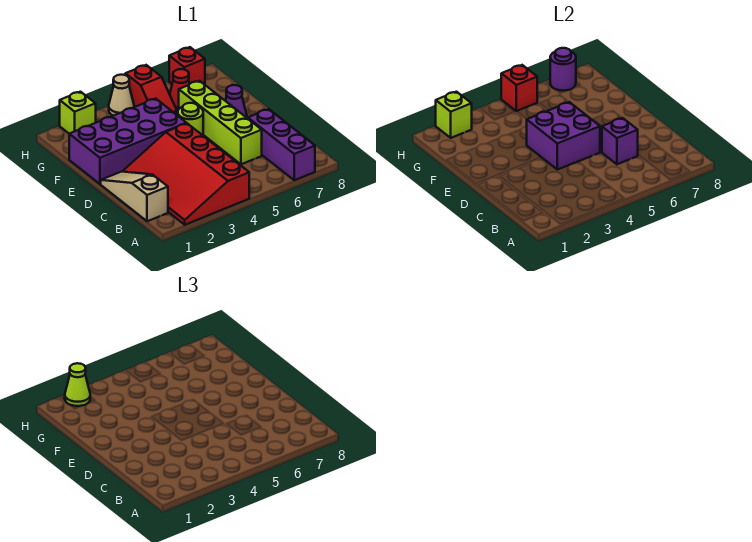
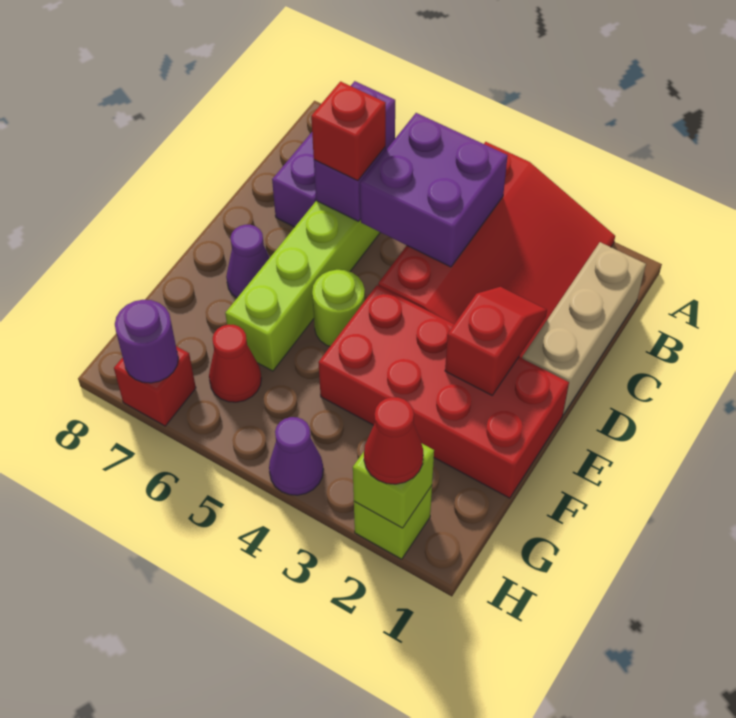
tan slope B1:D1 level 1 top B -> tan brick B1:D1 level 1
purple brick D4:E5 level 2 -> purple brick B4:C5 level 2
purple brick E1:F4 level 1 -> red brick E1:F4 level 1
red slope G5:H5 level 1 top H -> red slope D2:E2 level 2 top E
lime cone H2 level 3 -> red cone H2 level 3
tan cone H4 level 1 -> purple cone H4 level 1
red brick H5 level 2 -> red brick C6 level 3

